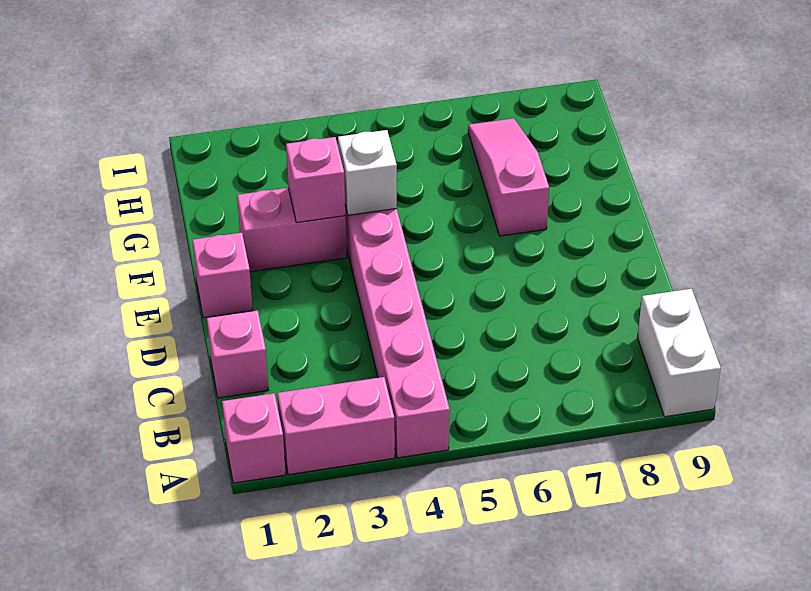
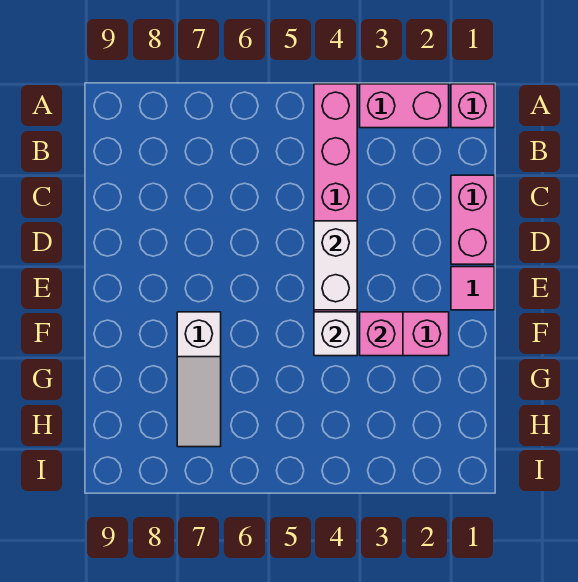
white brick A9:B9 level 1 -> white brick D4:E4 level 2
pink brick C1 level 1 -> pink brick C1:D1 level 1
pink brick E1 level 1 -> pink tile E1 level 1
pink slope F7:H7 level 1 top F -> white slope F7:H7 level 1 top F

